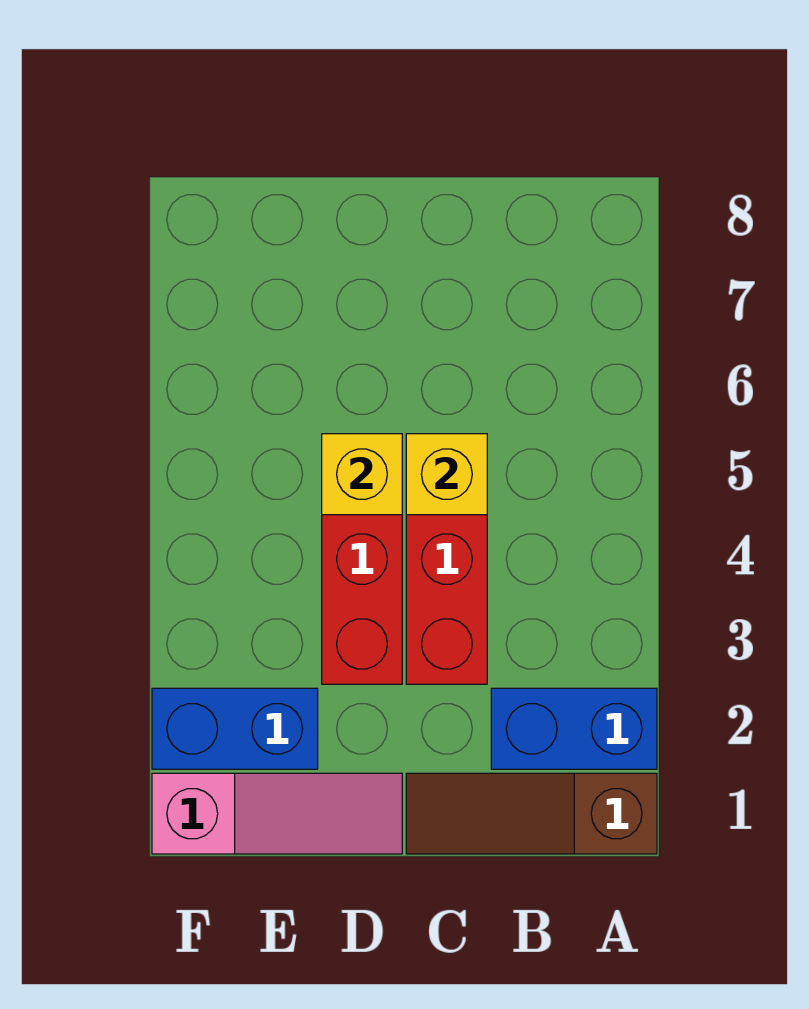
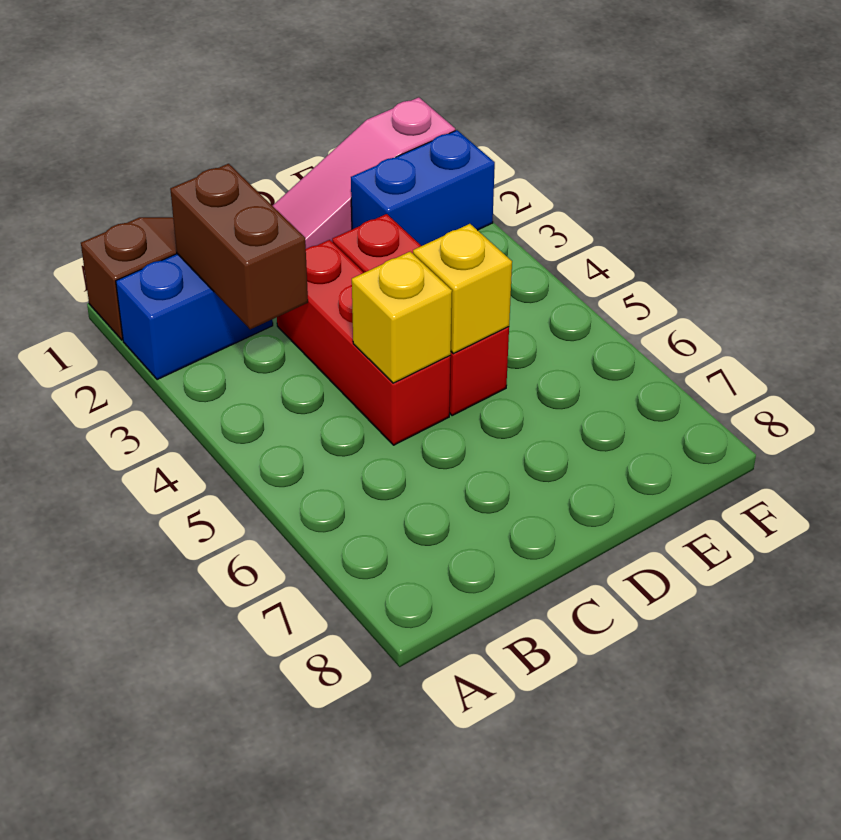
none -> brown brick B2:B3 level 2

